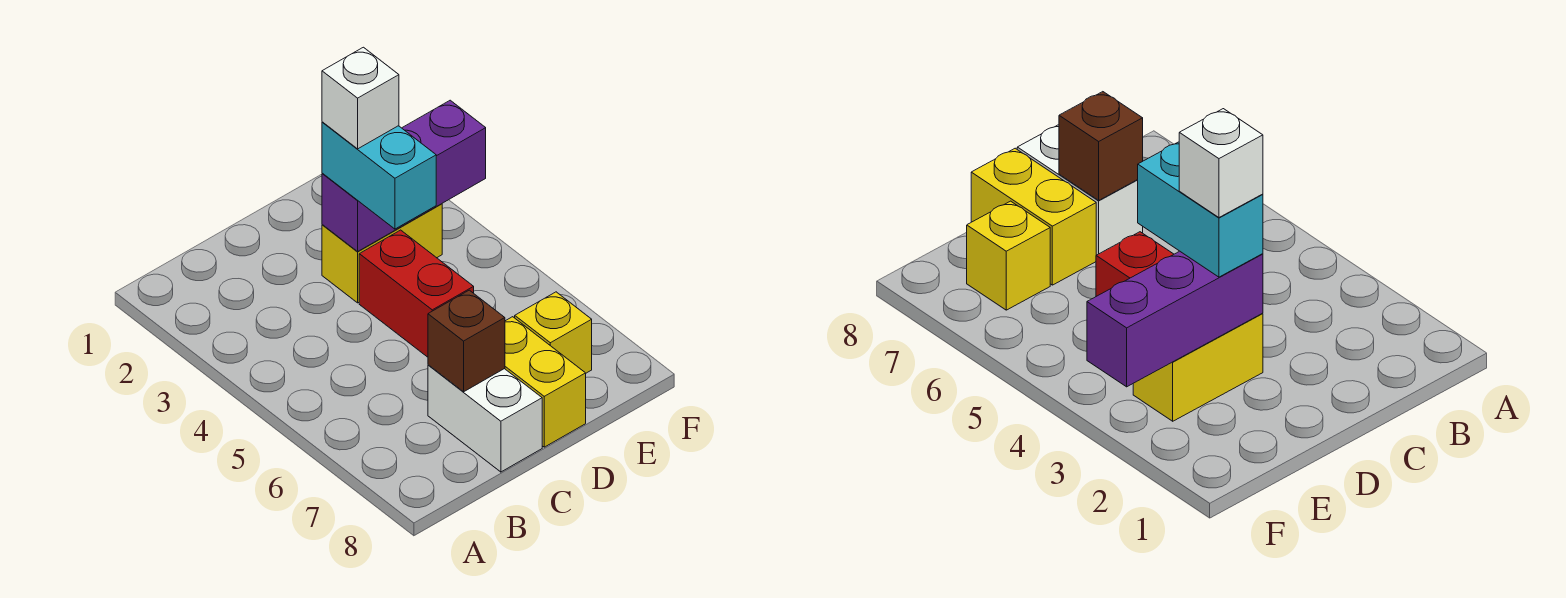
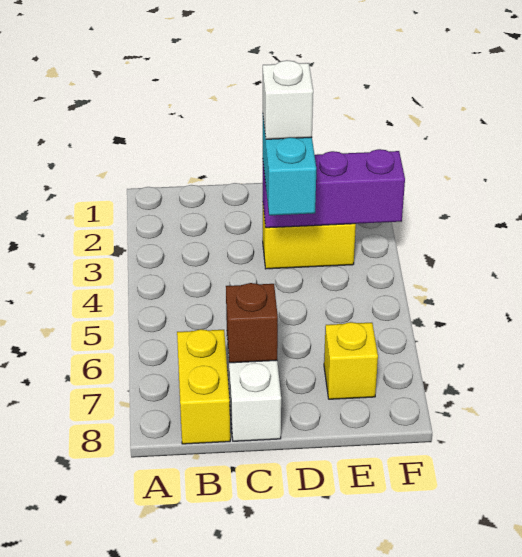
red brick D4:D5 level 1 -> none
yellow brick D7:D8 level 1 -> yellow brick B7:B8 level 1

